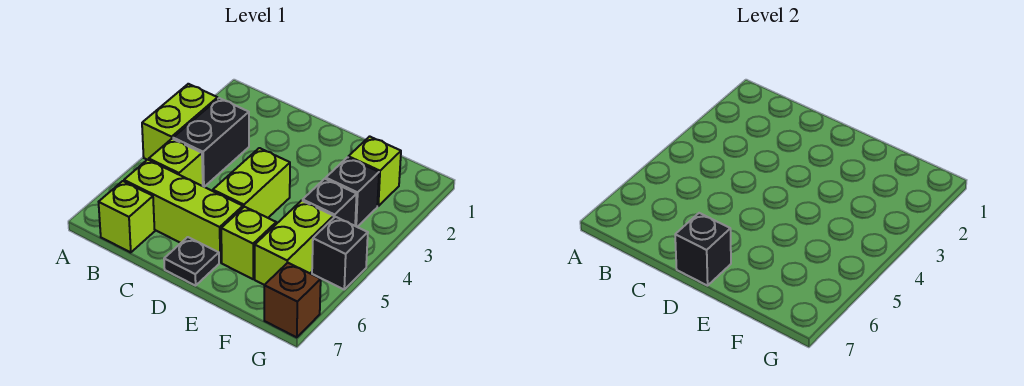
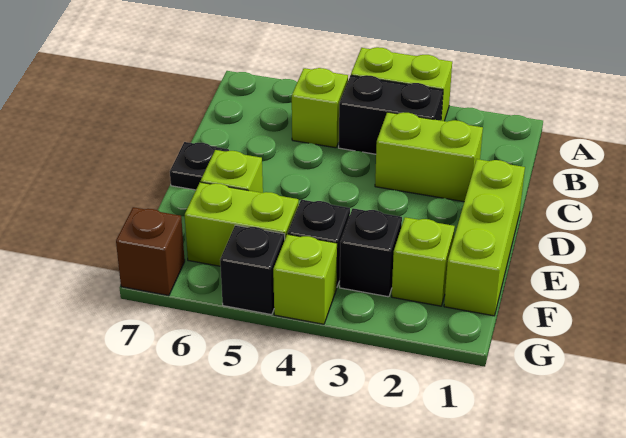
lime brick B6:D6 level 1 -> lime brick D1:F1 level 1
lime brick B7 level 1 -> lime brick G4 level 1
lime brick D4:D5 level 1 -> lime brick C2:C3 level 1
black brick D7 level 2 -> none

